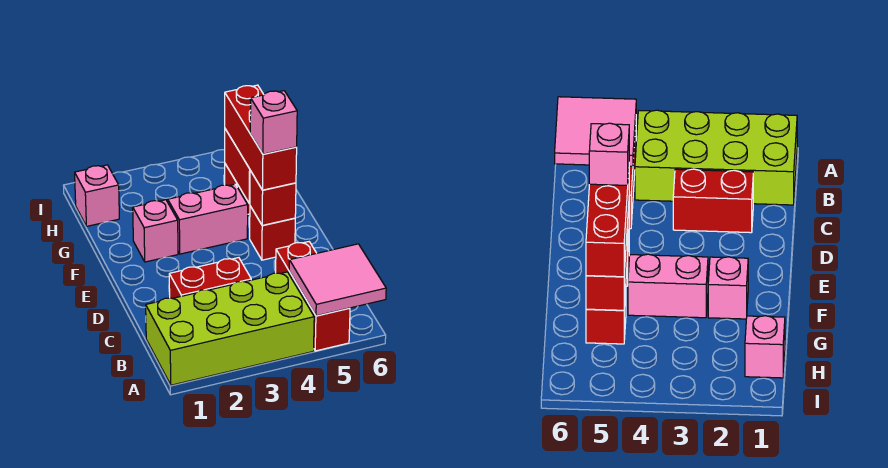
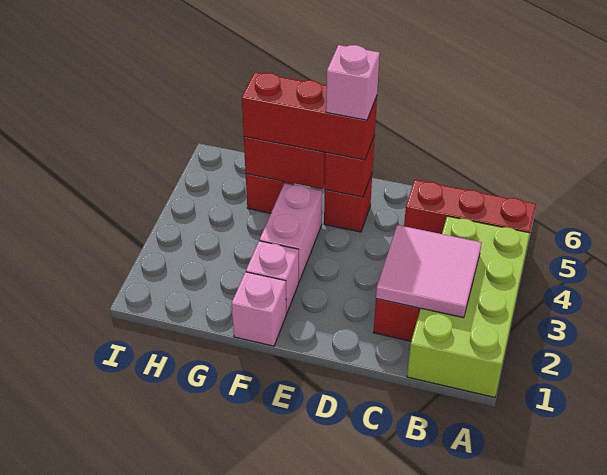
pink tile A5:B6 level 2 -> pink tile B2:C3 level 2
pink brick H1 level 1 -> pink brick F1 level 1

